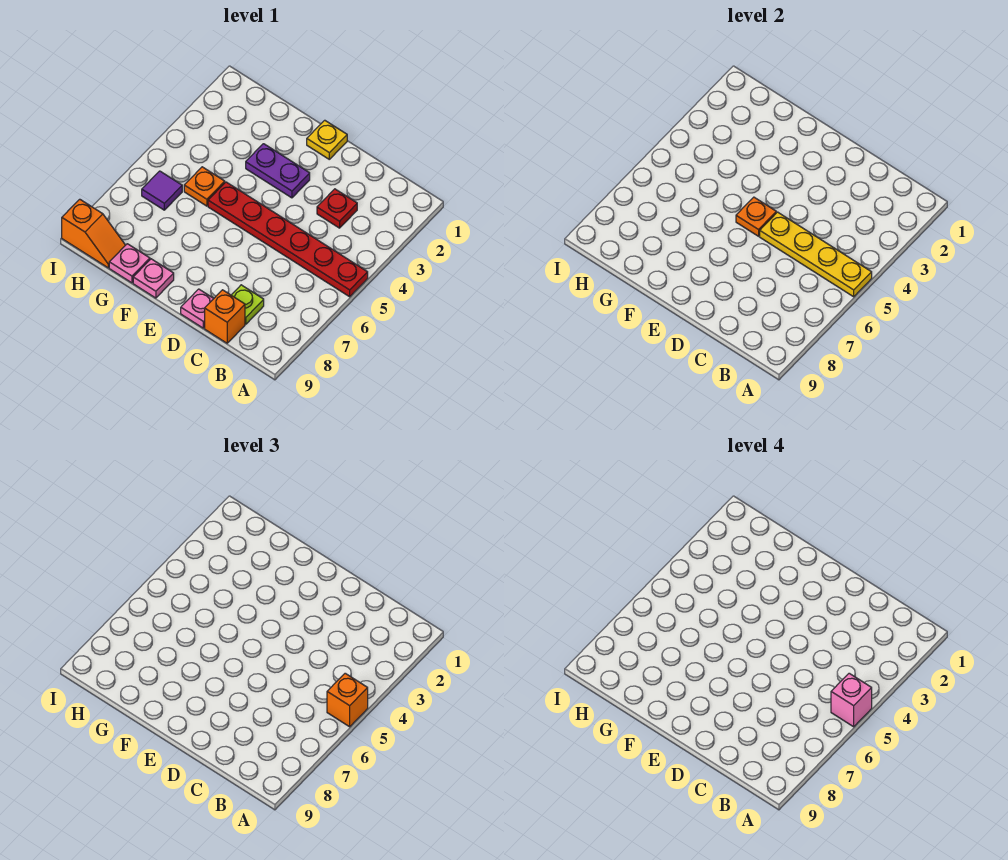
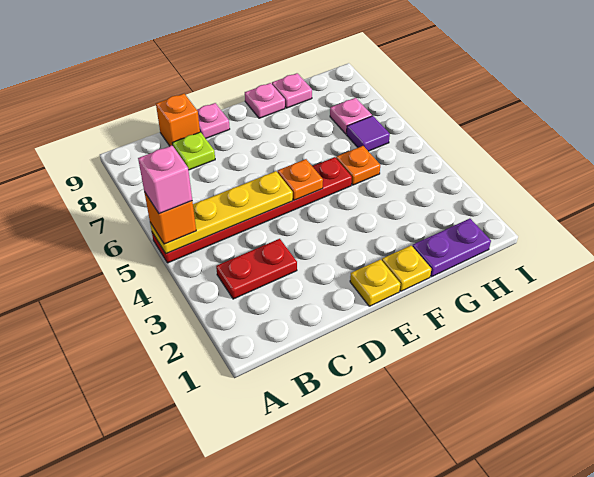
red plate C3 level 1 -> red plate B3:C3 level 1
purple plate E3:F3 level 1 -> purple plate G1:H1 level 1
none -> yellow plate F1 level 1
none -> pink plate H7 level 1
orange slope H9:I9 level 1 top I -> none

